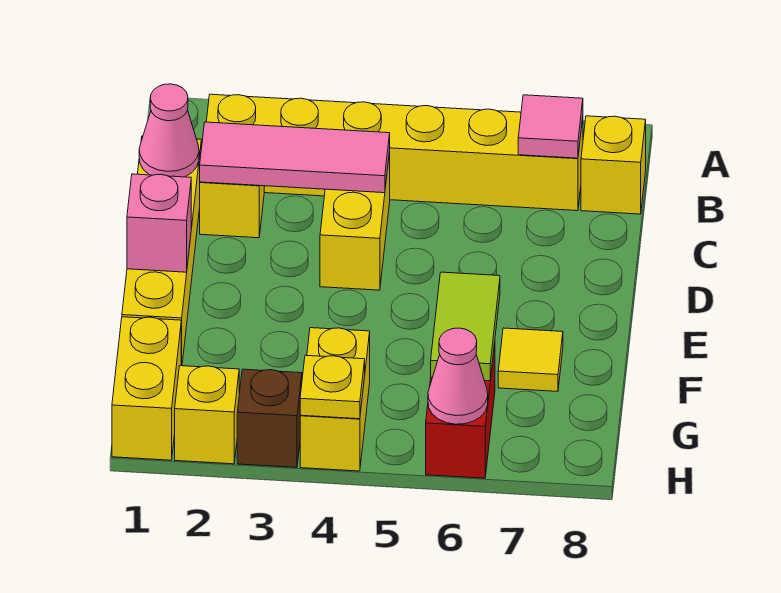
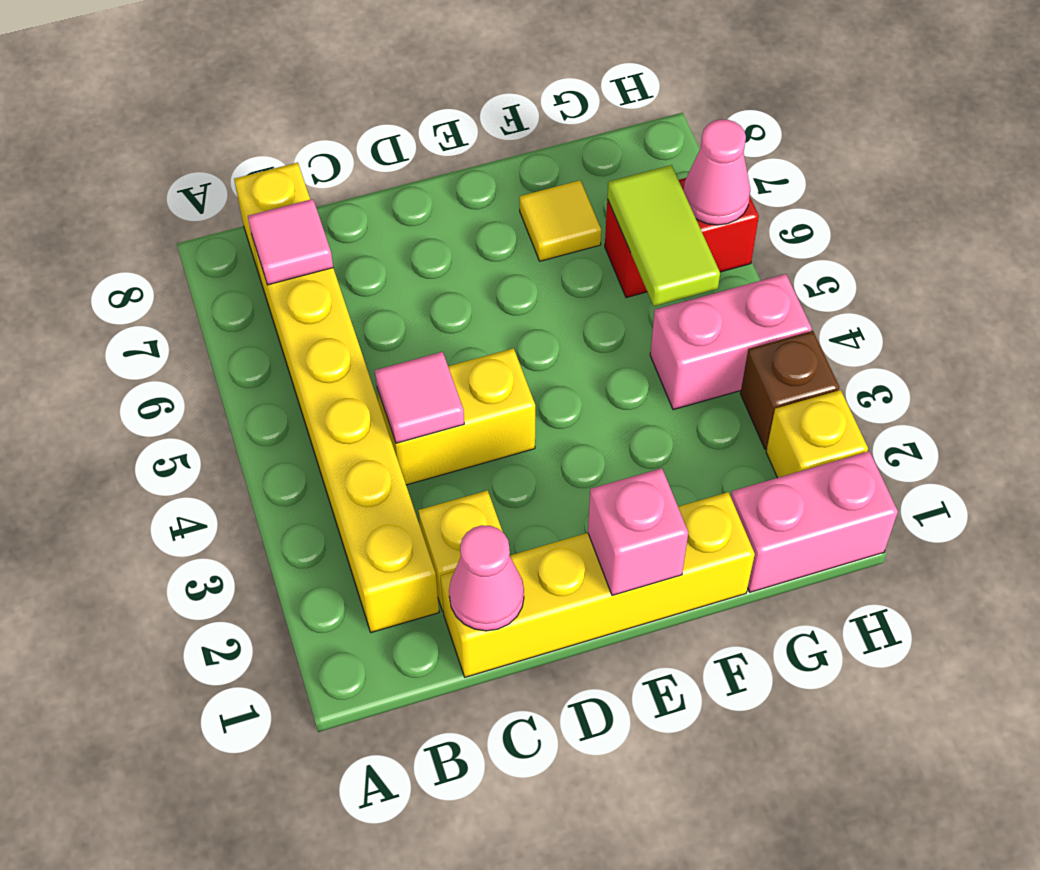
pink tile C2:C4 level 2 -> pink tile C4 level 2
lime tile F6:G6 level 2 -> lime tile G5:G6 level 2
yellow brick G1:H1 level 1 -> pink brick G1:H1 level 1
yellow brick G4:H4 level 1 -> pink brick G4:H4 level 1
yellow plate H4 level 2 -> none

